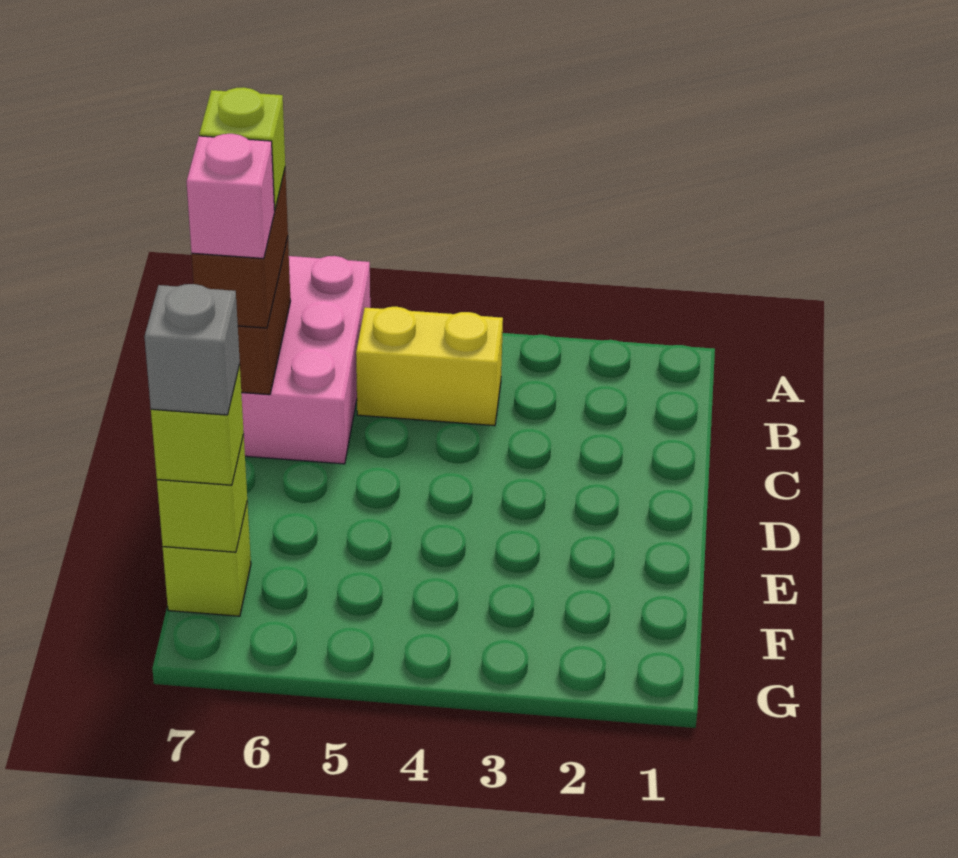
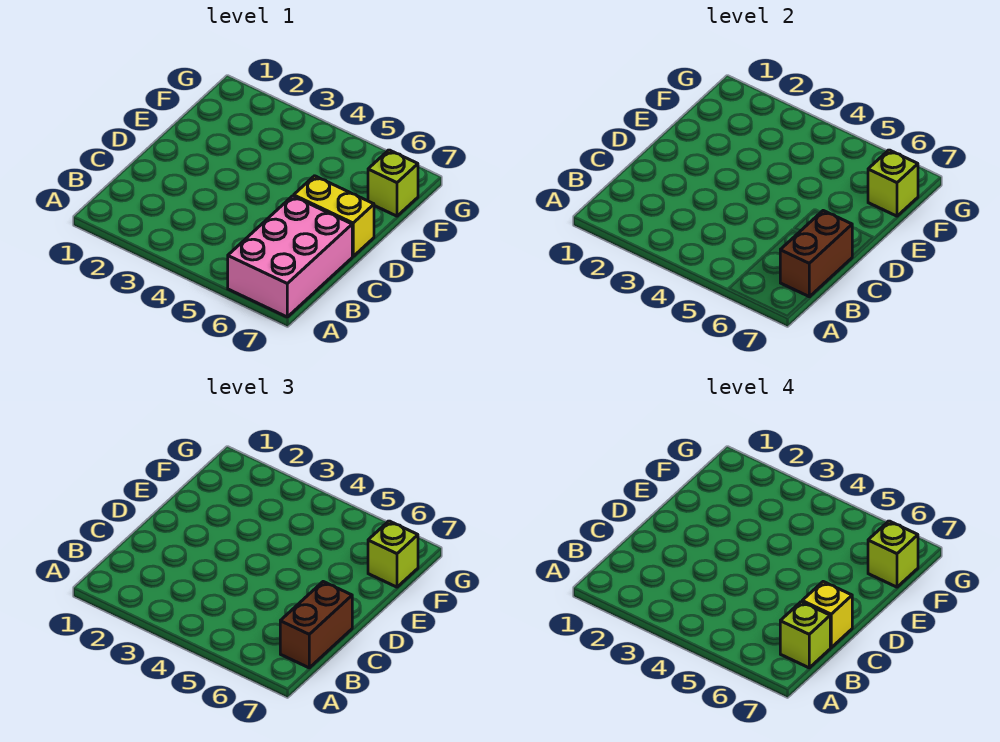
yellow brick B4:B5 level 1 -> yellow brick D6:D7 level 1
pink brick C7 level 4 -> yellow brick C7 level 4
grey brick F7 level 4 -> lime brick F7 level 4

